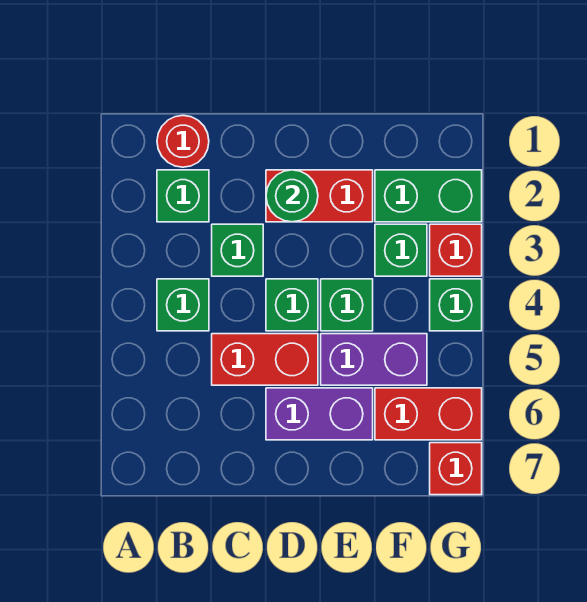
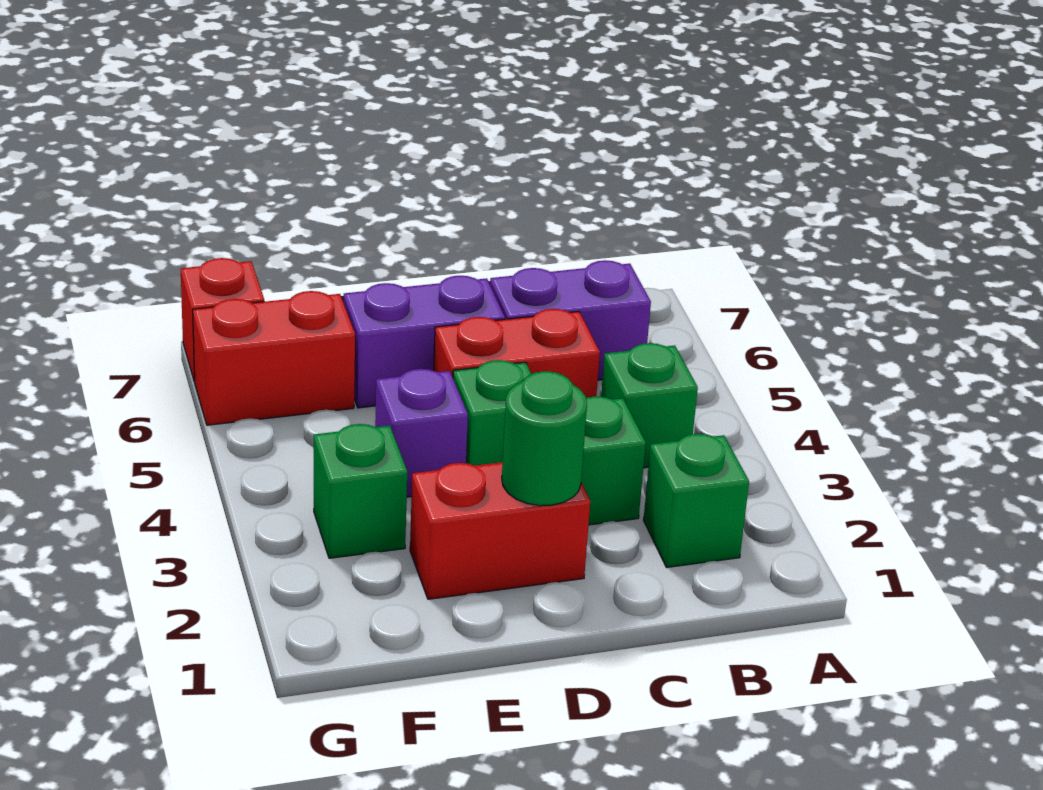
red round brick B1 level 1 -> none
green brick E4 level 1 -> purple brick E4 level 1
purple brick E5:F5 level 1 -> purple brick B6:C6 level 1
green brick F2:G2 level 1 -> none
red brick G3 level 1 -> none
green brick G4 level 1 -> none

